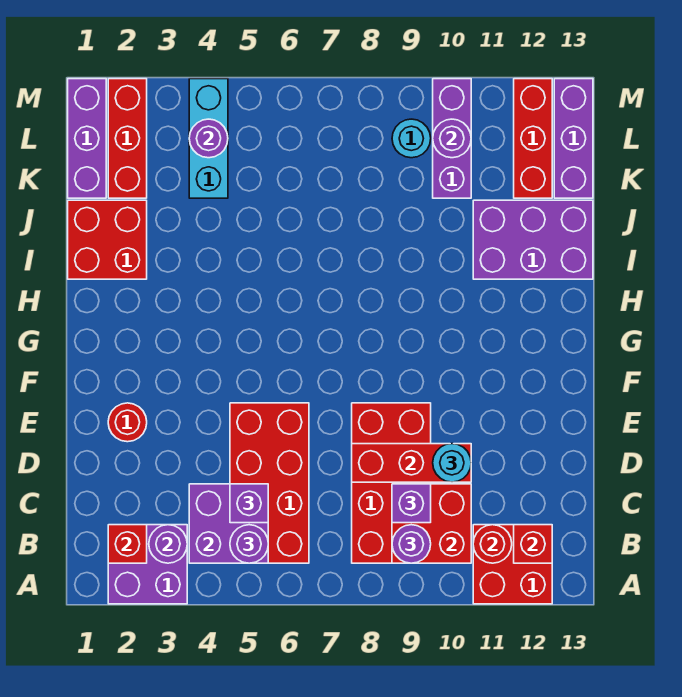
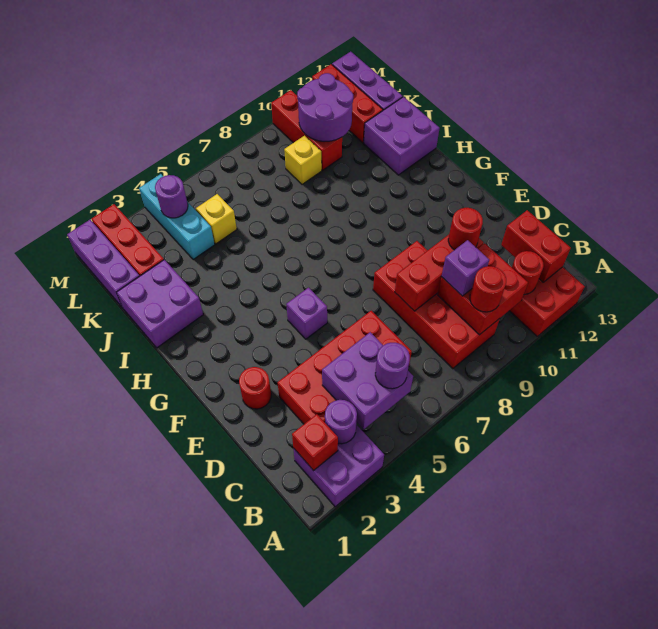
red brick B5:E6 level 1 -> red brick C3:D6 level 1
purple round brick B9 level 3 -> red round brick B9 level 3
red brick B12 level 2 -> red brick B12:C12 level 2
purple brick C5 level 3 -> purple brick F5 level 1
cyan round brick D10 level 3 -> red round brick D10 level 3
red brick I1:J2 level 1 -> purple brick I1:J2 level 1
purple brick I11:J13 level 1 -> purple brick I12:J13 level 1
none -> yellow brick K5 level 1
none -> yellow brick K9 level 1
purple brick K10:M10 level 1 -> red brick K10:M10 level 1
cyan round brick L9 level 1 -> none
purple round brick L10 level 2 -> purple round brick K10:L11 level 2

